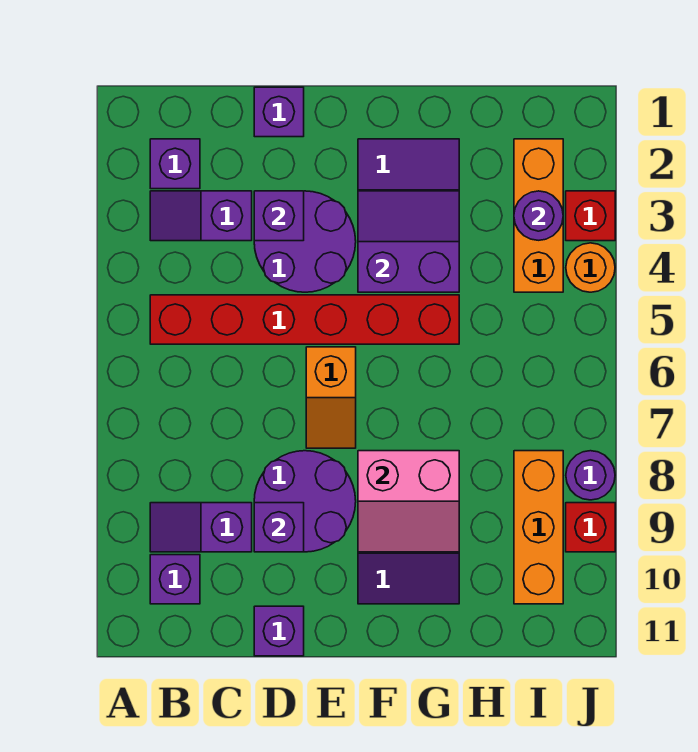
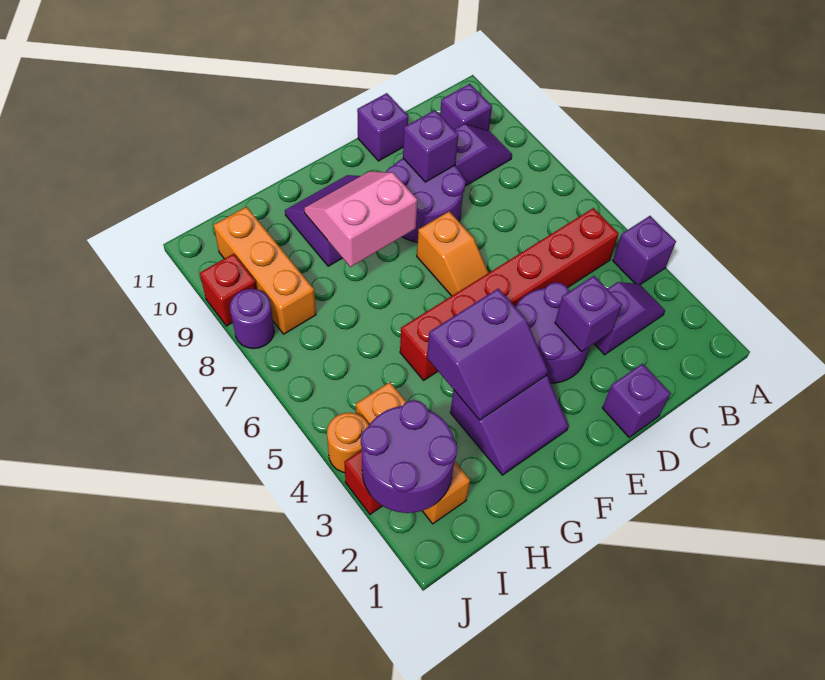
purple brick B2 level 1 -> purple brick A4 level 1
orange slope E6:E7 level 1 top 6 -> orange slope E6:E7 level 1 top 7
purple round brick I3 level 2 -> purple round brick I2:J3 level 2

